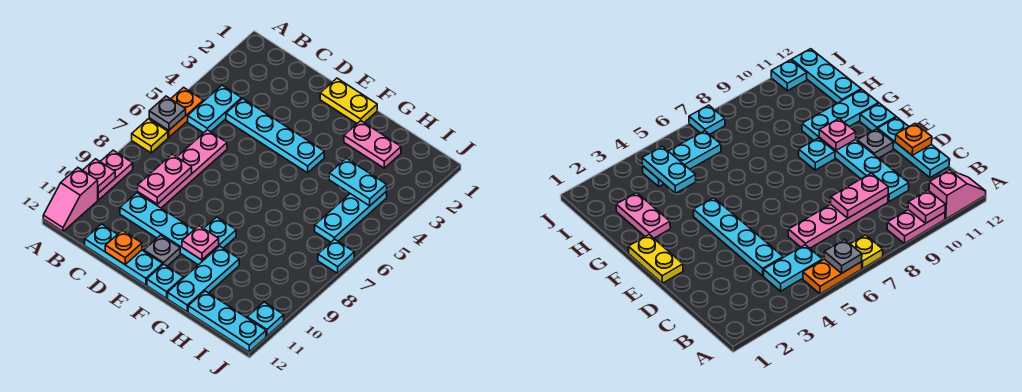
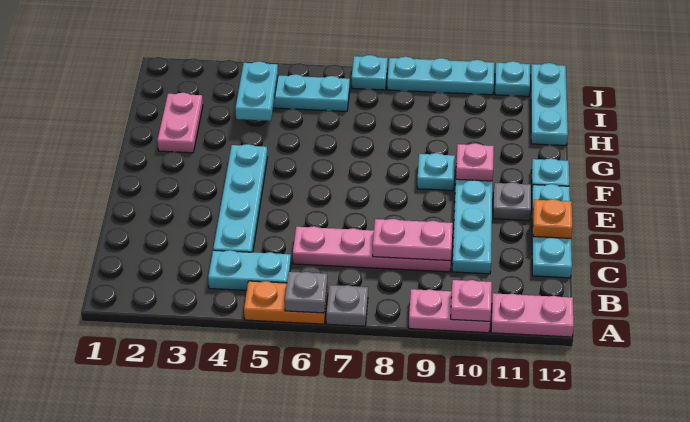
yellow plate A7 level 1 -> grey plate A7 level 1
pink slope A11:A12 level 1 top 11 -> pink plate A11:A12 level 1
yellow plate E1:F1 level 1 -> none
cyan plate G10:G12 level 1 -> cyan plate J8:J10 level 1

